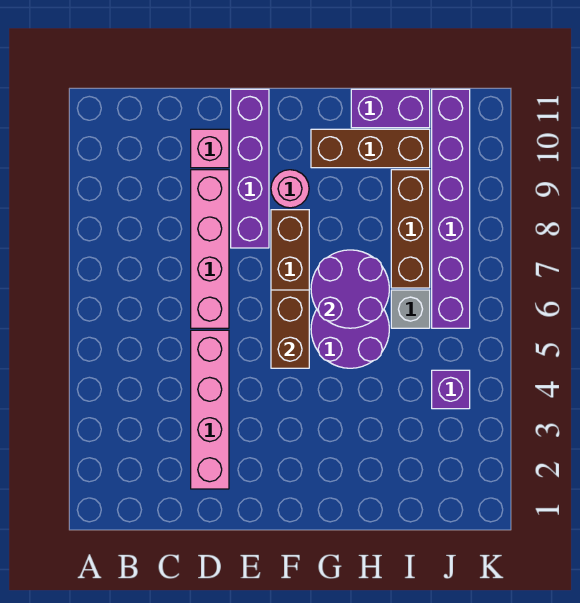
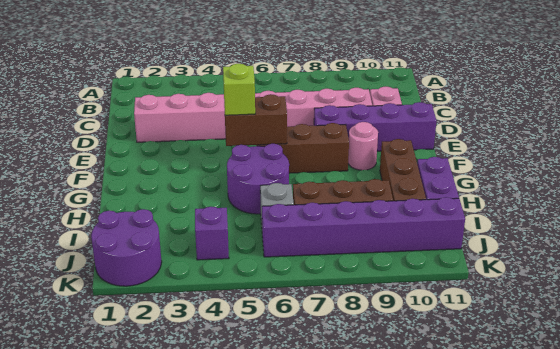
none -> lime brick F5 level 3
purple round brick G6:H7 level 2 -> purple round brick J1:K2 level 1

